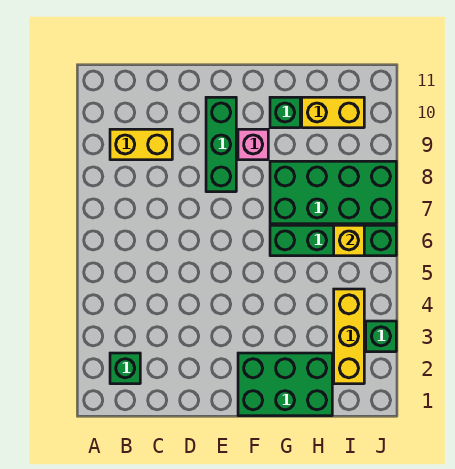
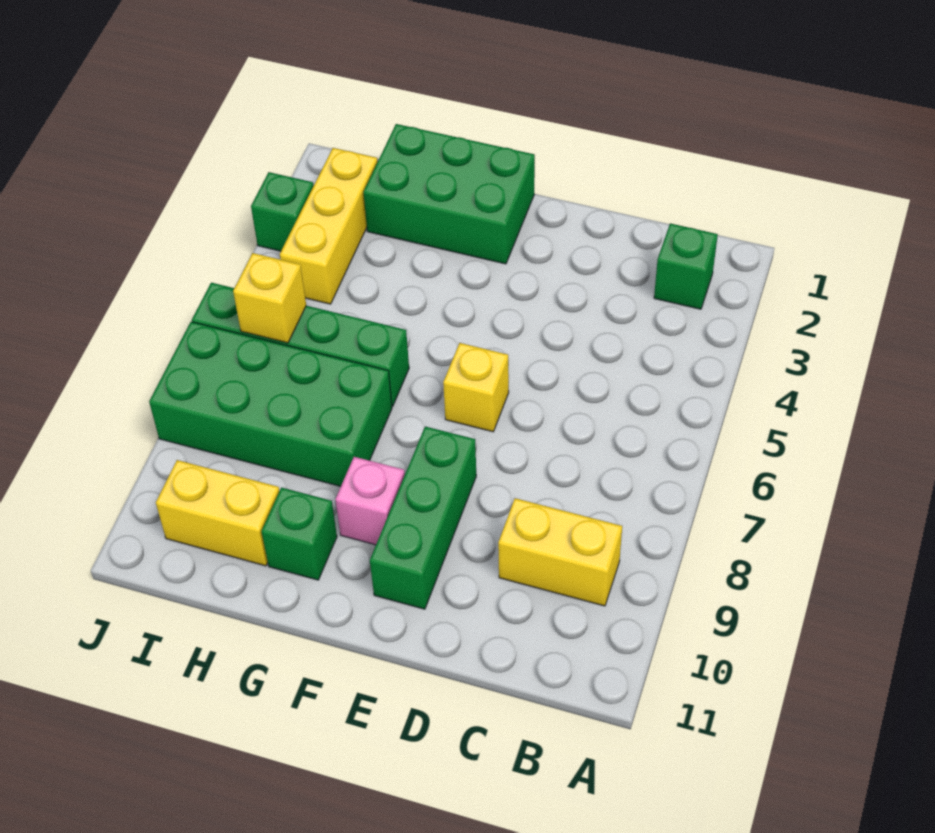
none -> yellow brick E6 level 1

